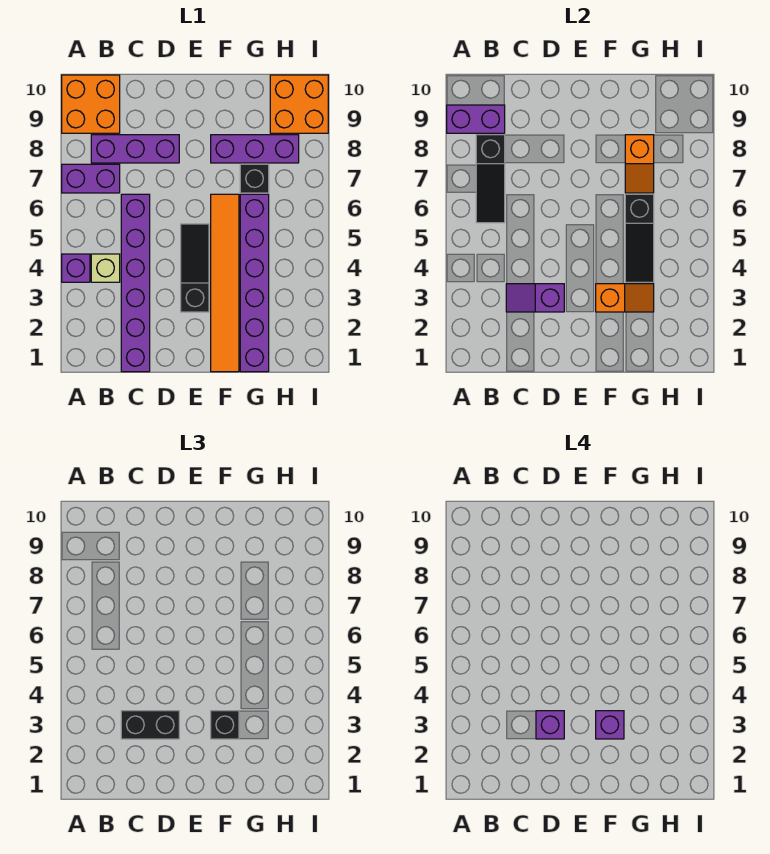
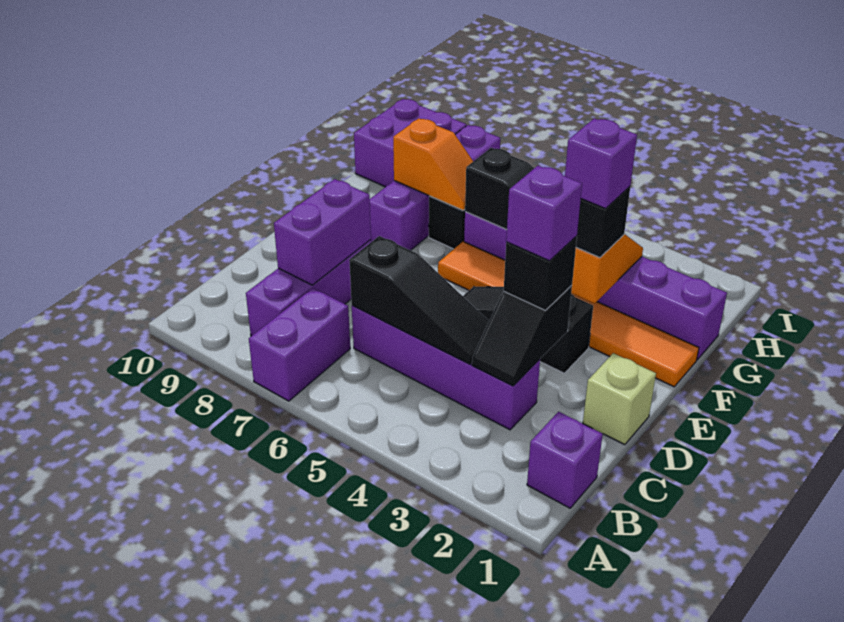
purple brick A4 level 1 -> purple brick B1 level 1
orange brick A9:B10 level 1 -> none
purple brick A9:B9 level 2 -> purple brick C8:D8 level 2
tan brick B4 level 1 -> tan brick D1 level 1
black slope B6:B8 level 2 top 8 -> black slope C4:C6 level 2 top 6
purple brick C1:C6 level 1 -> purple brick C3:C6 level 1
purple slope C3:D3 level 2 top D -> black slope C3:D3 level 2 top D
black brick C3:D3 level 3 -> black brick D3 level 3
purple brick F8:H8 level 1 -> purple brick F8:I8 level 1
orange brick H9:I10 level 1 -> purple brick H9:I10 level 1

